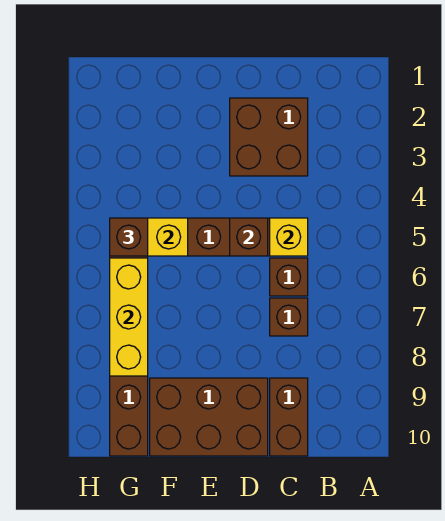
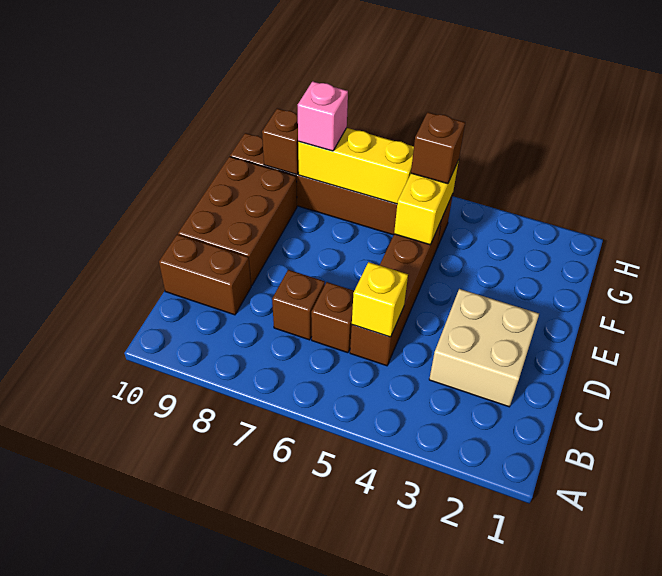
brown brick C2:D3 level 1 -> tan brick C2:D3 level 1
brown brick D5 level 2 -> brown brick G9 level 2
none -> pink brick G8 level 3

